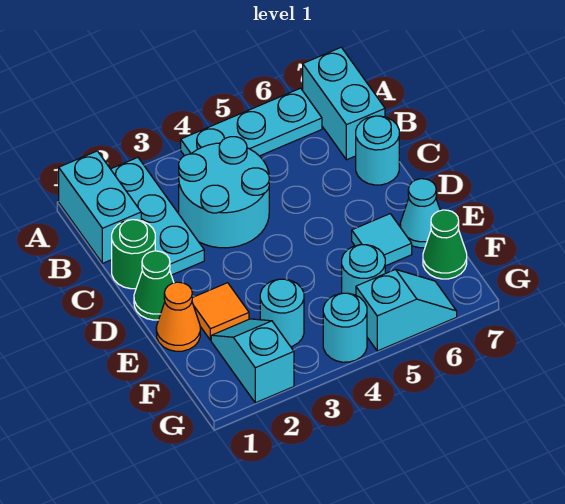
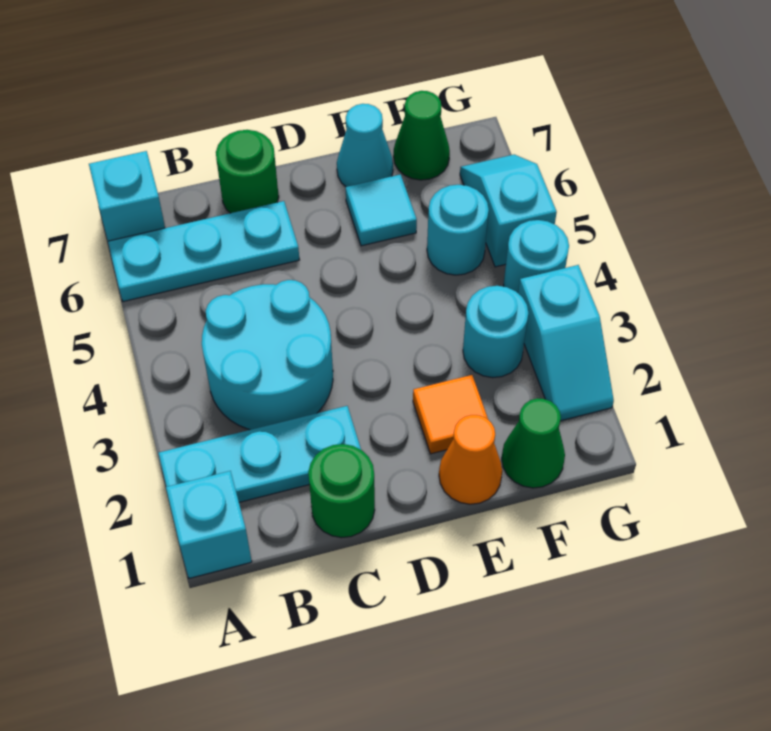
cyan brick A1:B1 level 1 -> cyan brick A1 level 1
cyan plate A4:A6 level 1 -> cyan plate A6:C6 level 1
cyan brick A7:B7 level 1 -> cyan brick A7 level 1
cyan round brick C7 level 1 -> green round brick C7 level 1
green cone D1 level 1 -> green cone F1 level 1
cyan slope F2:G2 level 1 top G -> cyan slope G2:G3 level 1 top 3

